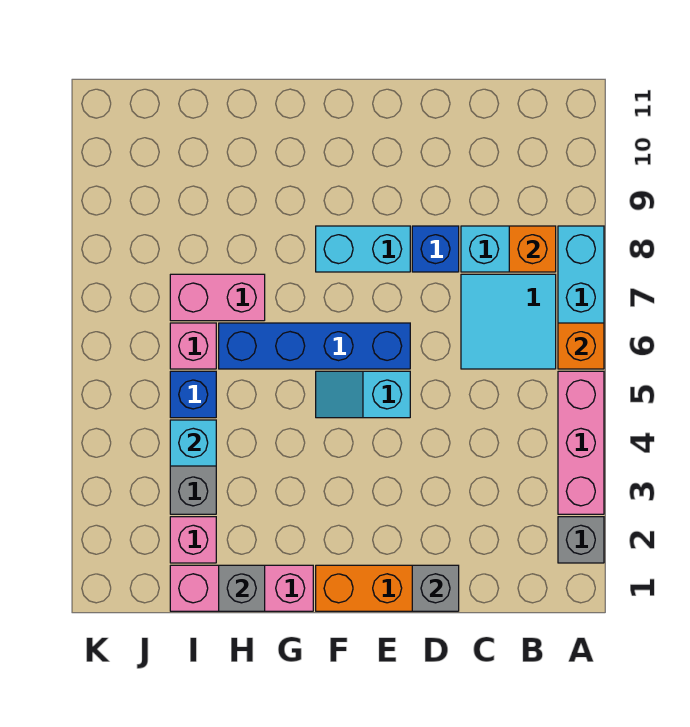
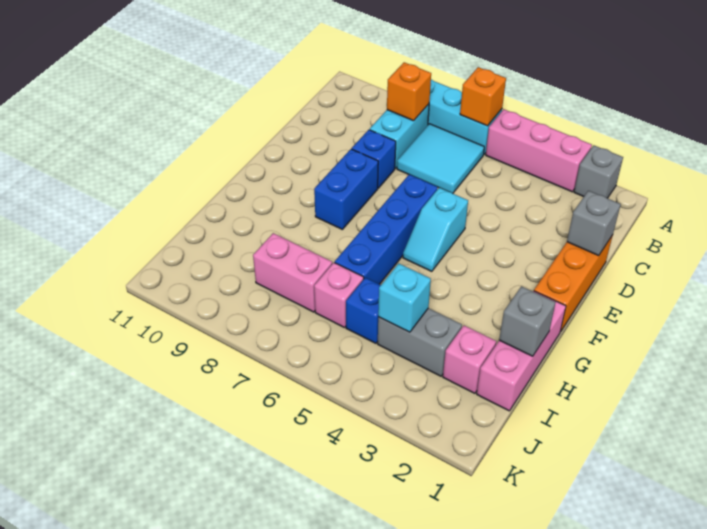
cyan brick E8:F8 level 1 -> blue brick E8:F8 level 1
pink brick H7:I7 level 1 -> pink brick I7:I8 level 1

